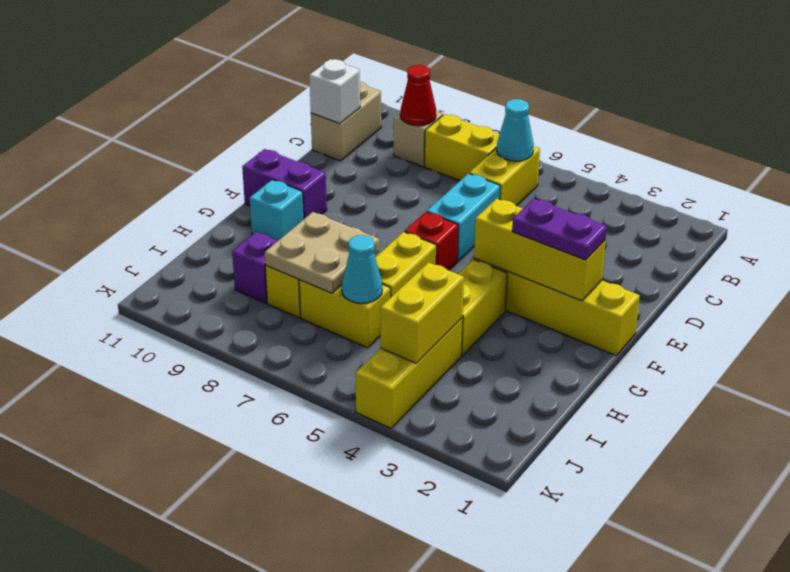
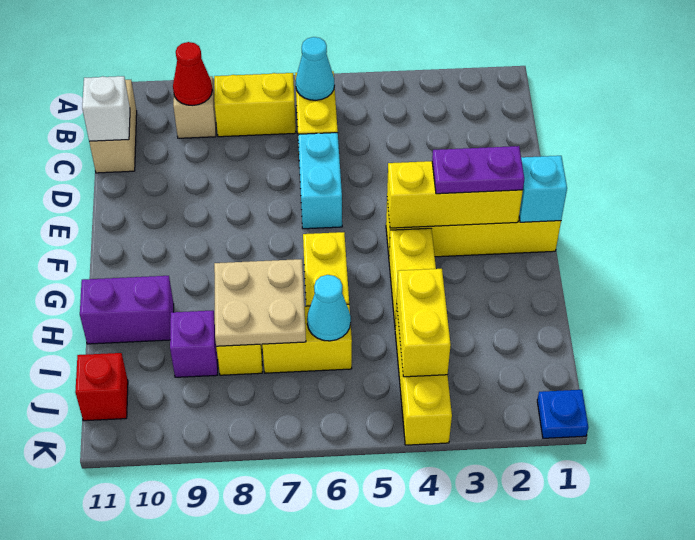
red brick F6 level 1 -> red brick J11 level 1
purple brick F10:F11 level 1 -> purple brick H10:H11 level 1
cyan brick G10 level 1 -> cyan brick F1 level 2
none -> blue plate K1 level 1

